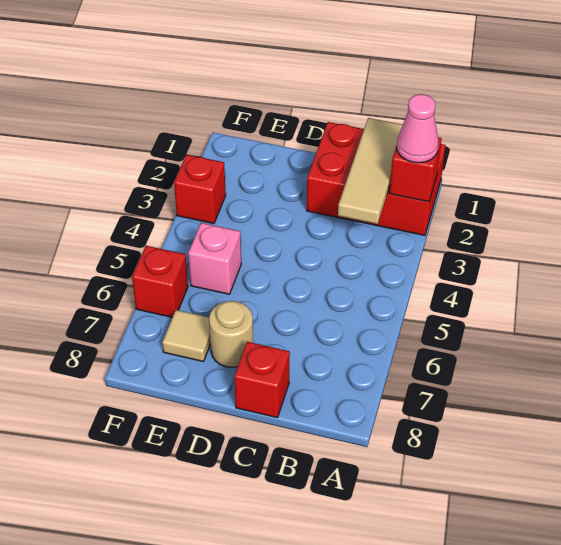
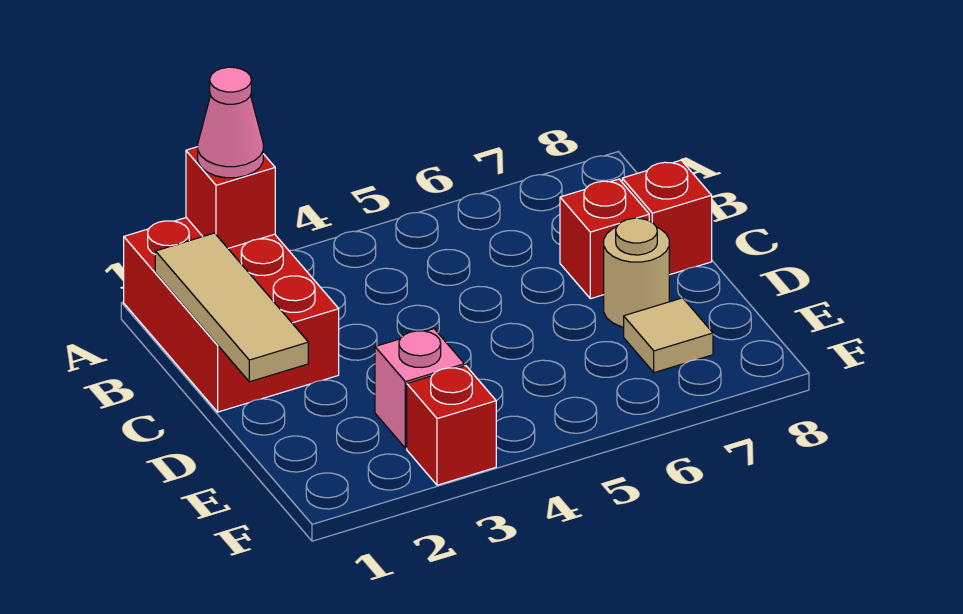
tan tile B1:B3 level 2 -> tan tile B1:D1 level 2
pink brick E5 level 1 -> pink brick E3 level 1
red brick F6 level 1 -> red brick C7 level 1

